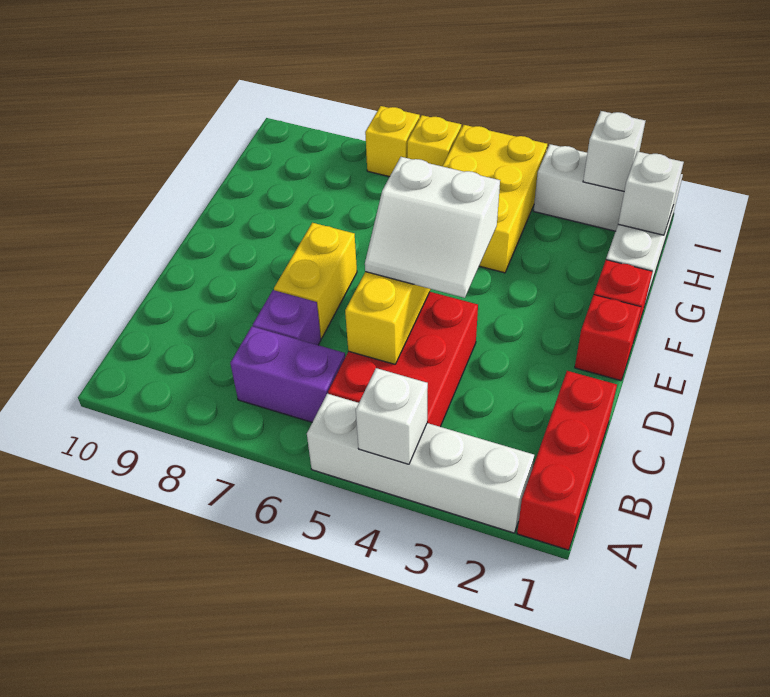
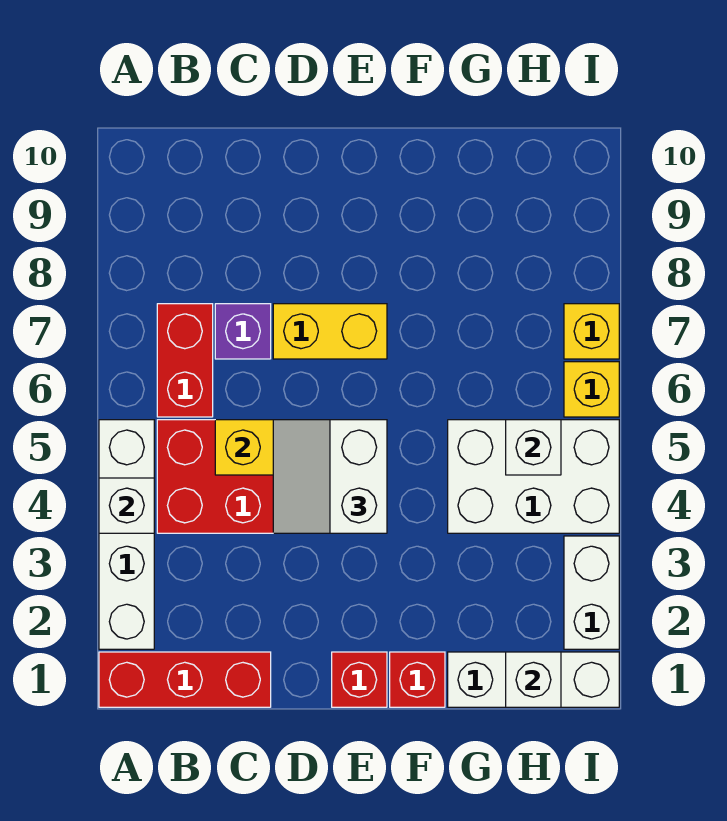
purple brick B6:B7 level 1 -> red brick B6:B7 level 1
yellow brick G4:I5 level 1 -> white brick G4:I5 level 1
white brick I2 level 2 -> white brick H5 level 2

